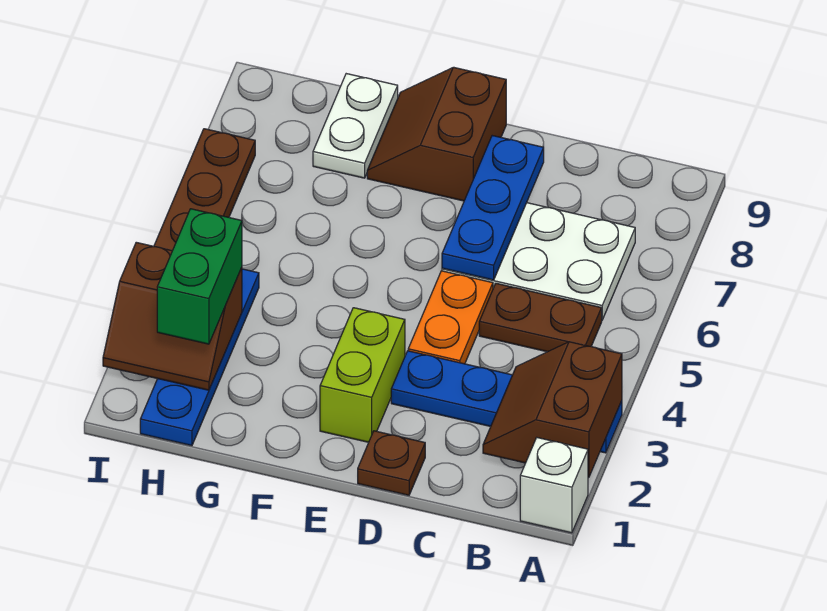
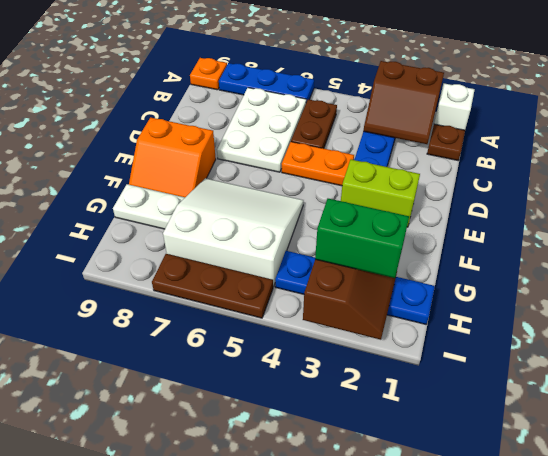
none -> orange plate A9 level 1
brown plate D1 level 1 -> brown plate B1 level 1
blue plate D6:D8 level 2 -> blue plate A6:A8 level 1
brown slope E8:F9 level 1 top E -> orange slope E8:F9 level 1 top E
none -> white slope F5:H7 level 1 top H

